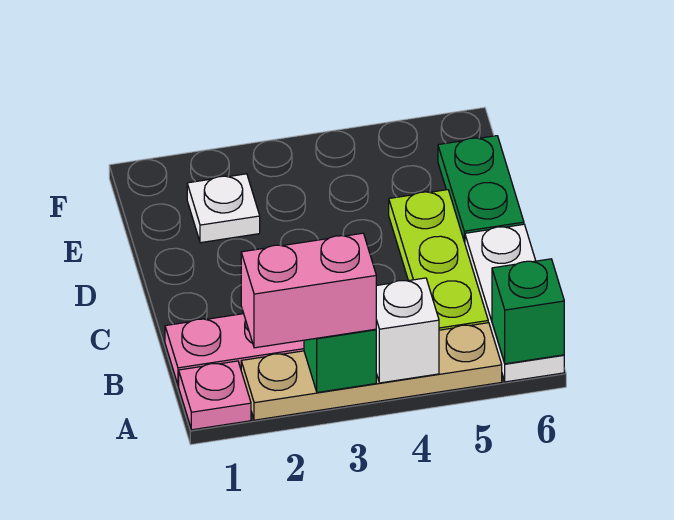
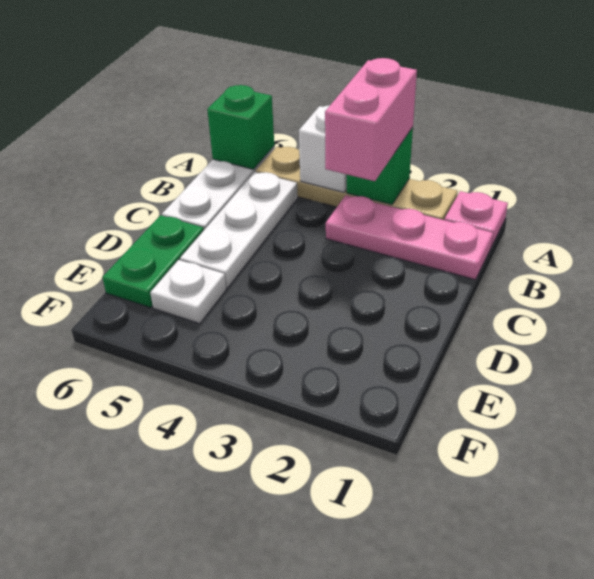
pink brick A2:A3 level 3 -> pink brick A3:B3 level 3
lime plate B5:D5 level 1 -> white plate B5:D5 level 1
white plate E2 level 1 -> white plate E5 level 1

